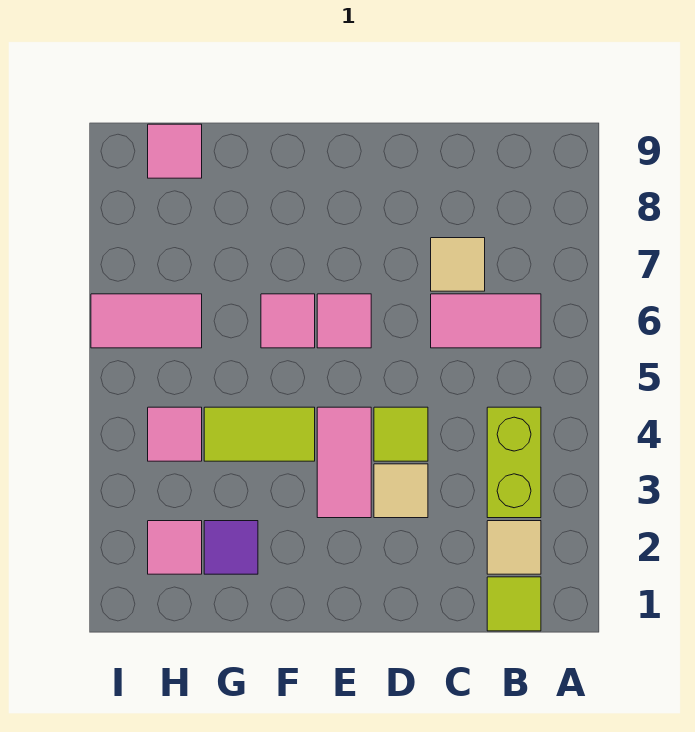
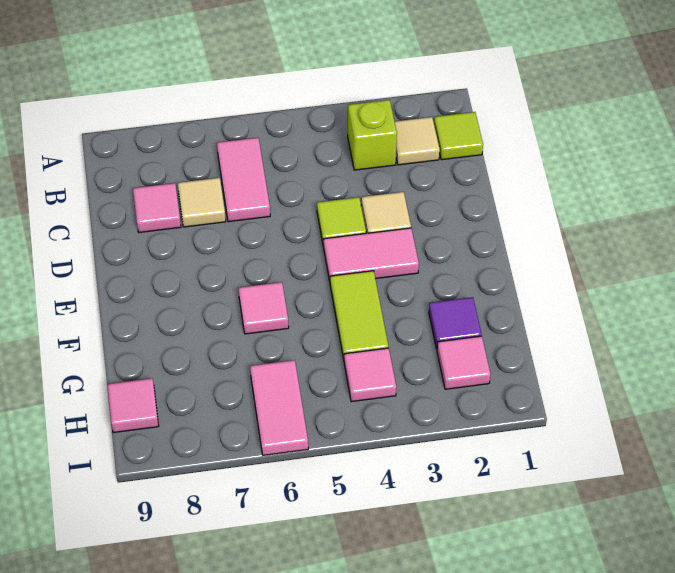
lime brick B3:B4 level 1 -> lime brick B3 level 1
pink tile E6 level 1 -> pink tile C8 level 1

